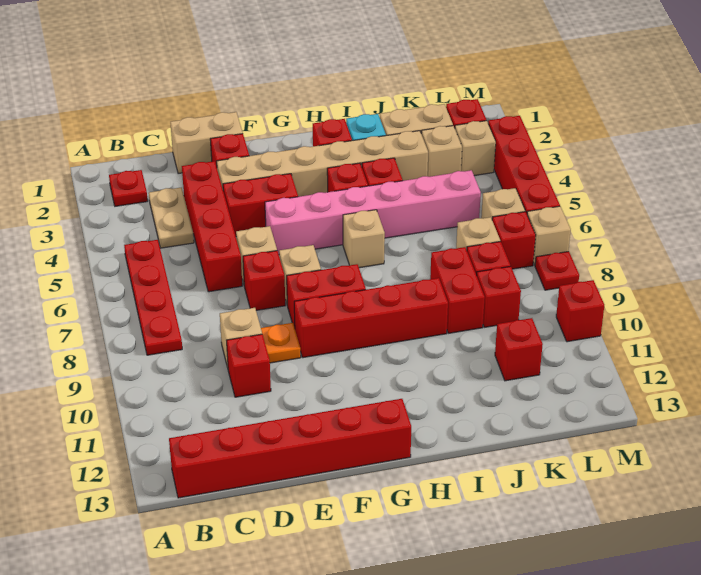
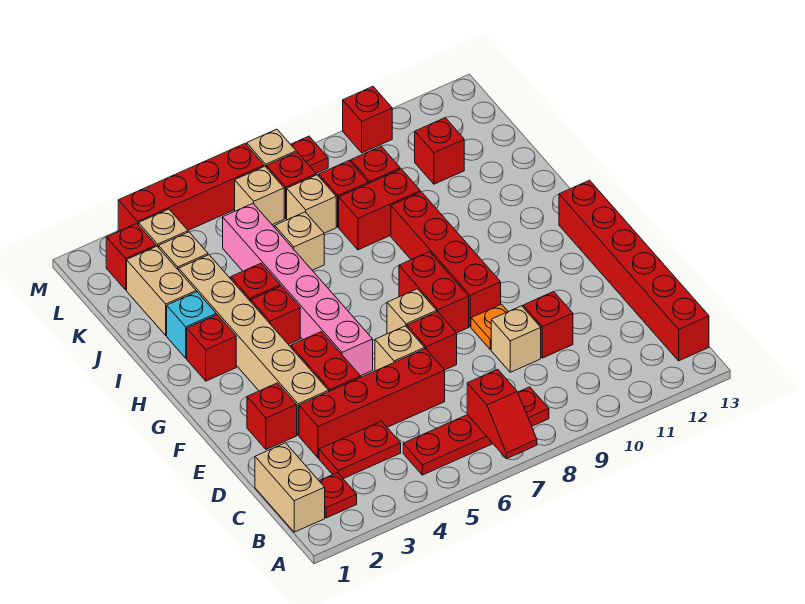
none -> red slope A7:B7 level 2 top B
tan plate C3:C4 level 1 -> red plate C3:C4 level 1
tan brick D1:E1 level 1 -> tan brick B1:C1 level 1
tan brick H6 level 1 -> tan brick J6 level 1

